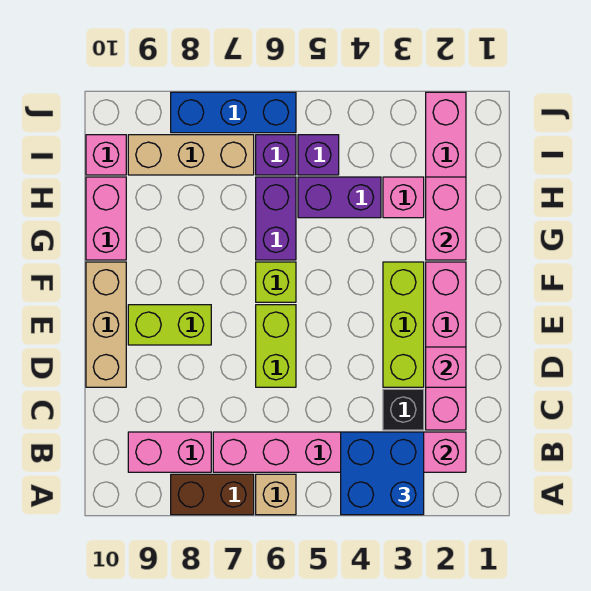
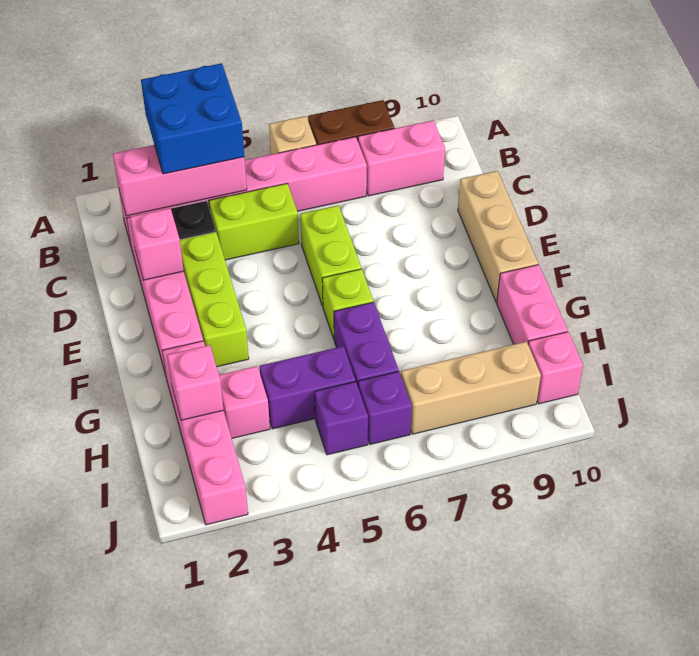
lime brick E8:E9 level 1 -> lime brick C4:C5 level 1
pink brick G2:H2 level 2 -> pink brick H2 level 2
blue brick J6:J8 level 1 -> none

